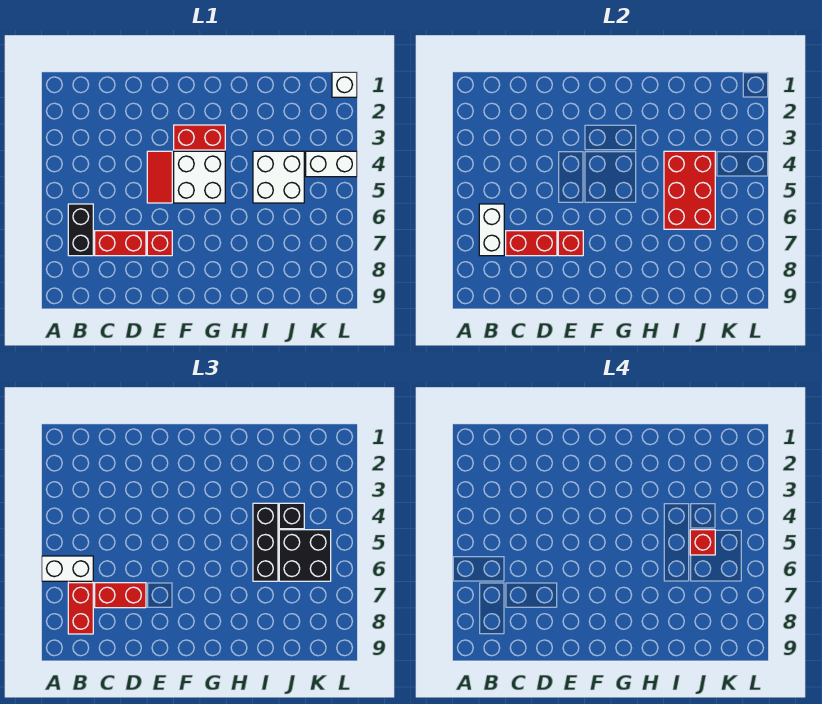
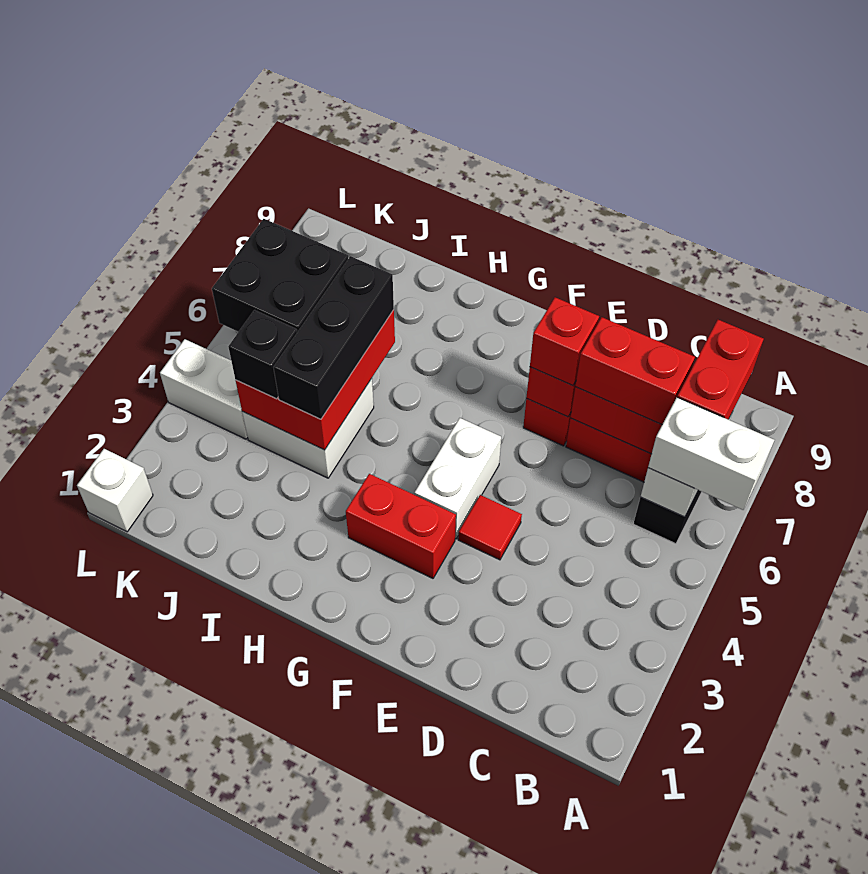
red tile E4:E5 level 1 -> red tile E4 level 1
white brick F4:G5 level 1 -> white brick F4:F5 level 1
red brick J5 level 4 -> red brick E7 level 3

